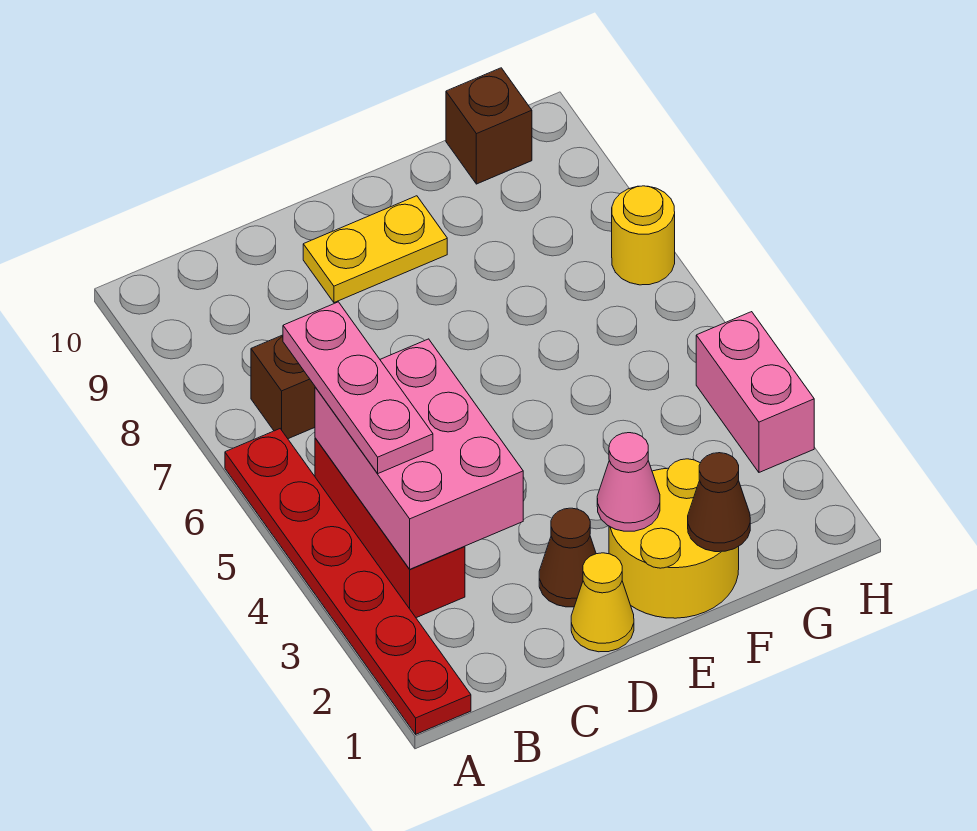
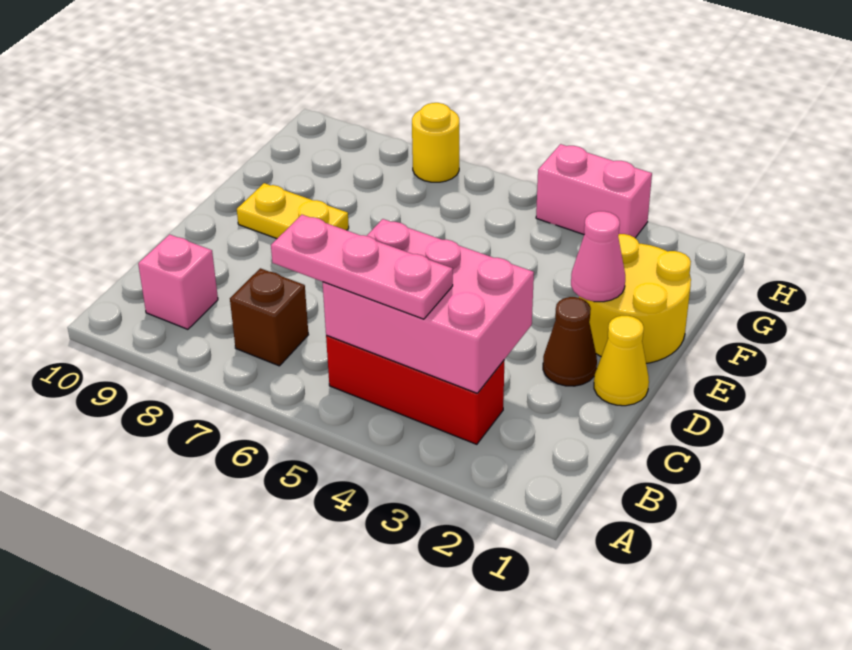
red plate A1:A6 level 1 -> none
none -> pink brick B9 level 1
yellow plate D9:E9 level 1 -> yellow plate E8:E9 level 1
brown cone F1 level 2 -> none
brown brick G10 level 1 -> none

